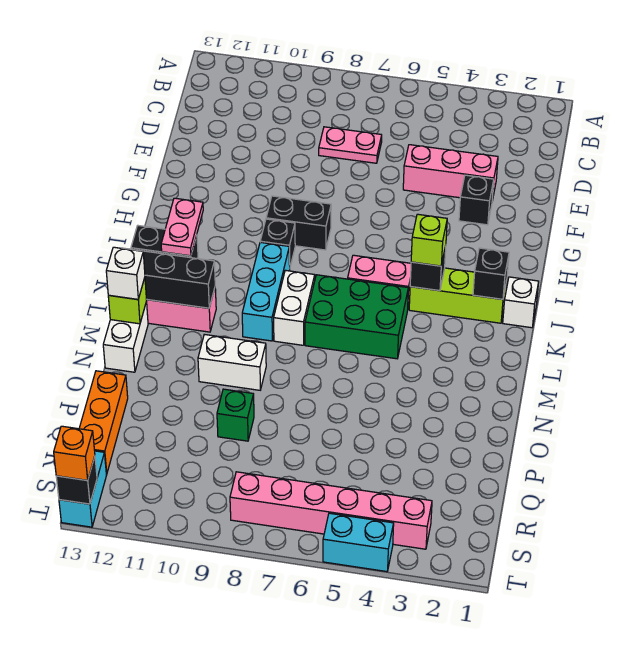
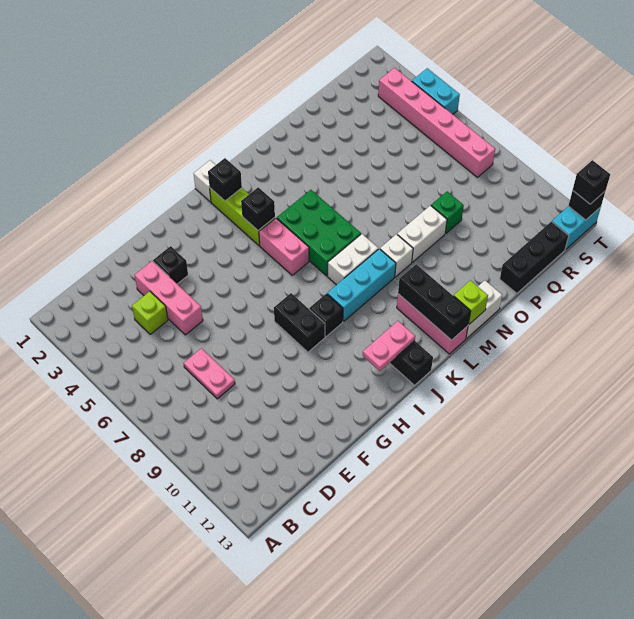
lime brick J4 level 3 -> lime brick D4 level 1
white brick M13 level 3 -> white brick M9 level 1
white brick N9:N10 level 1 -> white brick N9:O9 level 1
orange brick P13:R13 level 1 -> black brick P13:R13 level 1
orange brick T13 level 3 -> black brick T13 level 3

